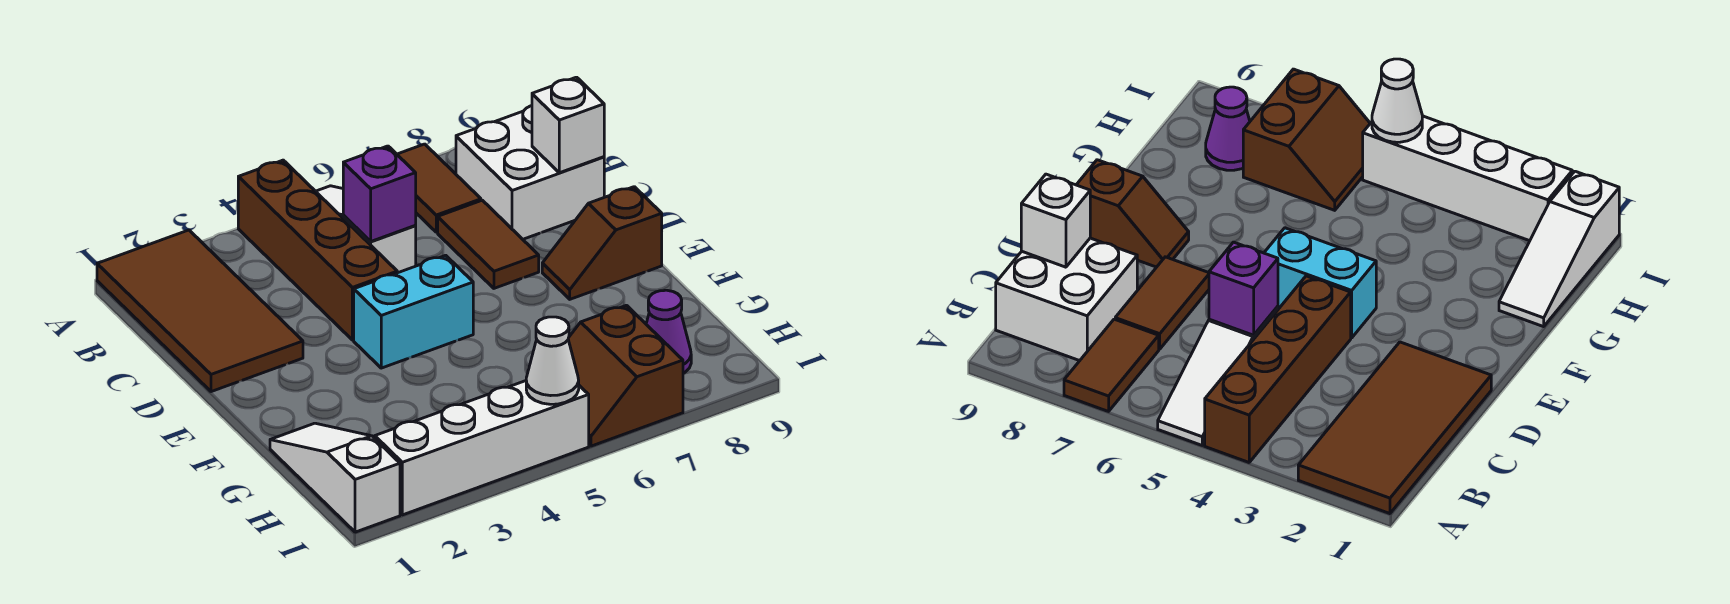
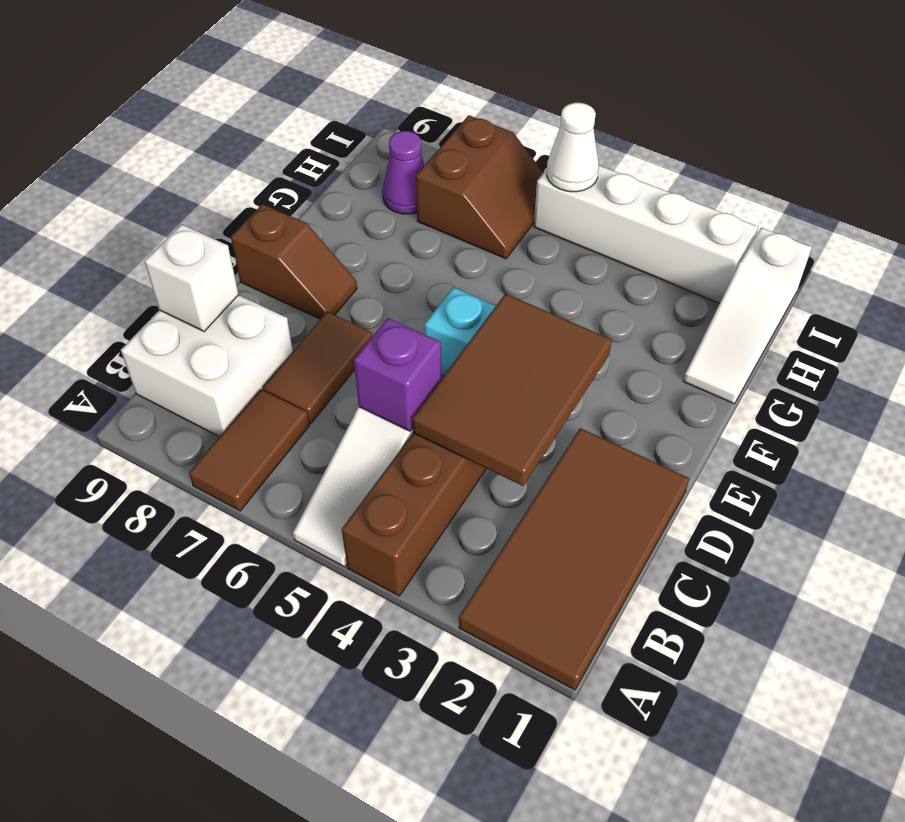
none -> brown tile C3:E4 level 2

